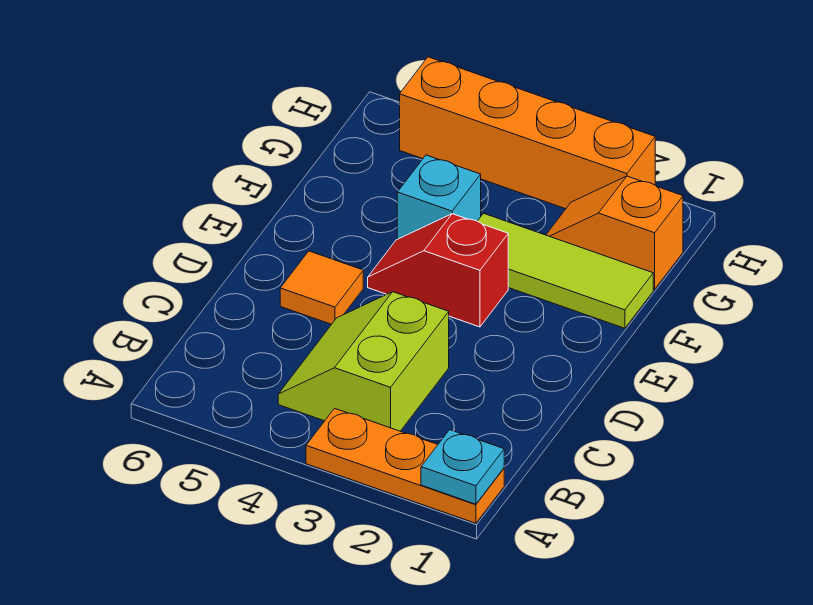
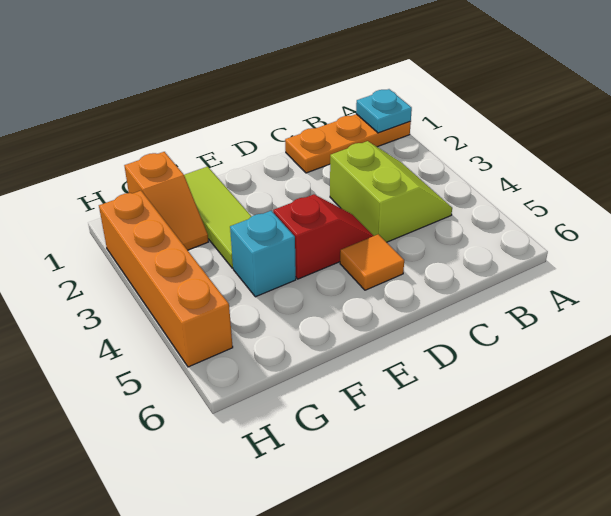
orange plate A1:A3 level 1 -> orange plate A1:C1 level 1
lime slope B3:C4 level 1 top 3 -> lime slope B3:C4 level 1 top C
red slope E3:E4 level 1 top 3 -> red slope D4:E4 level 1 top E

